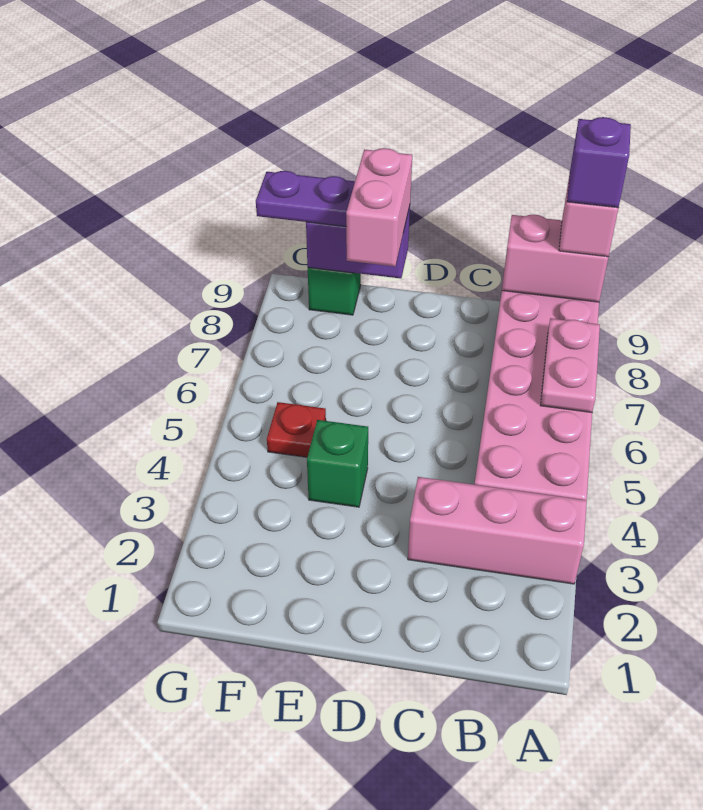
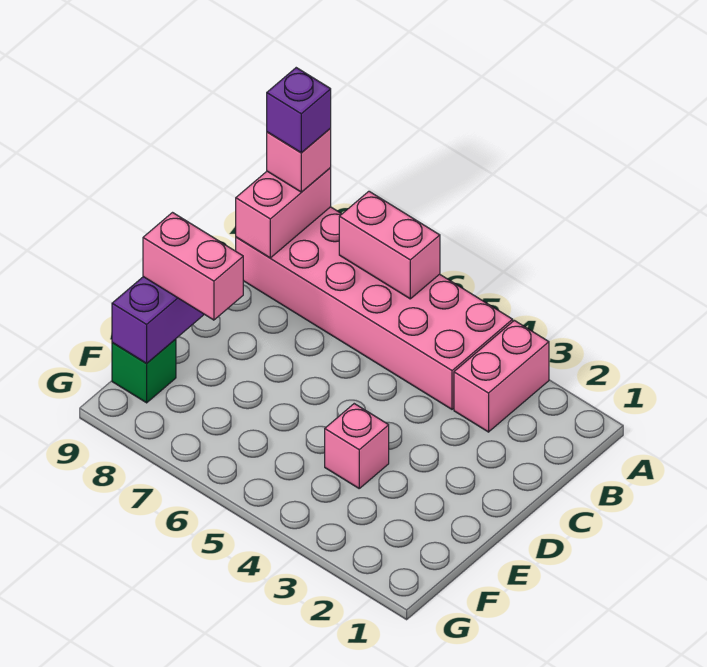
pink brick A3:C3 level 1 -> pink brick A3:B3 level 1
pink plate A6:A7 level 2 -> pink brick A6:A7 level 2
green brick E4 level 1 -> pink brick E4 level 1
red plate F5 level 1 -> none
purple plate F9:G9 level 3 -> none

